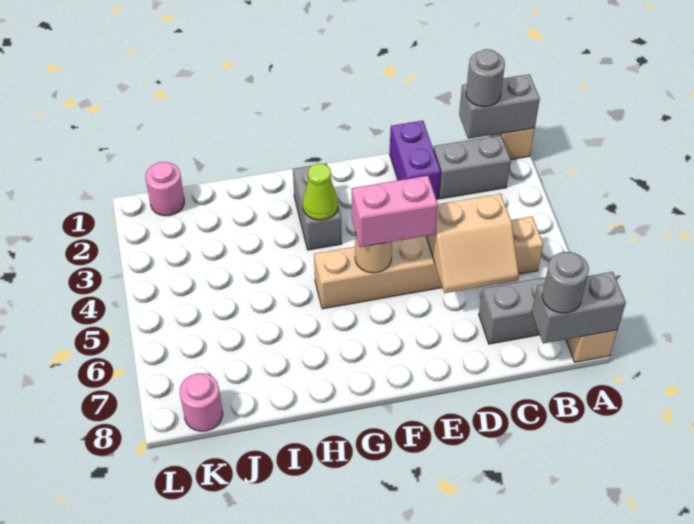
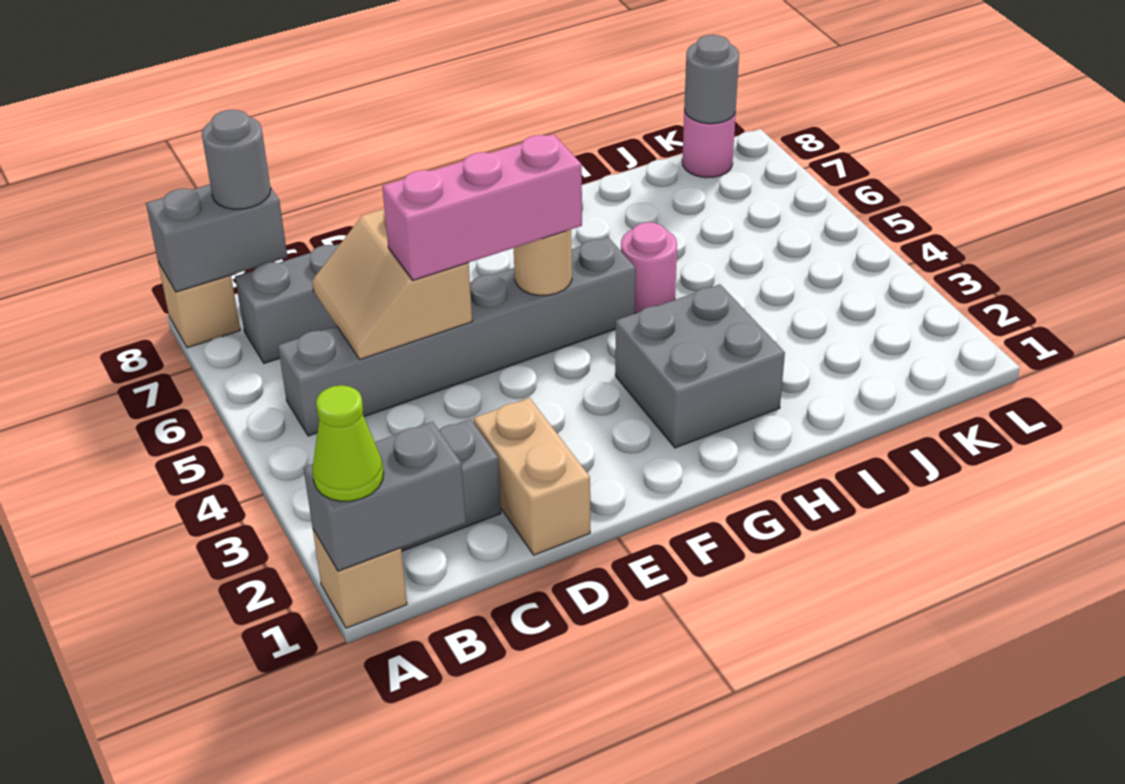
grey round brick B1 level 3 -> grey round brick K8 level 2
tan brick B5:G5 level 1 -> grey brick B5:G5 level 1
tan slope C5:D6 level 2 top 5 -> tan slope C5:D6 level 2 top D
purple brick D1:D2 level 1 -> tan brick D1:D2 level 1
pink brick E5:F5 level 3 -> pink brick D5:F5 level 3
grey brick G2:G3 level 1 -> grey brick G2:H3 level 1
lime cone G3 level 2 -> lime cone A1 level 3
pink round brick K1 level 1 -> pink round brick H5 level 1

